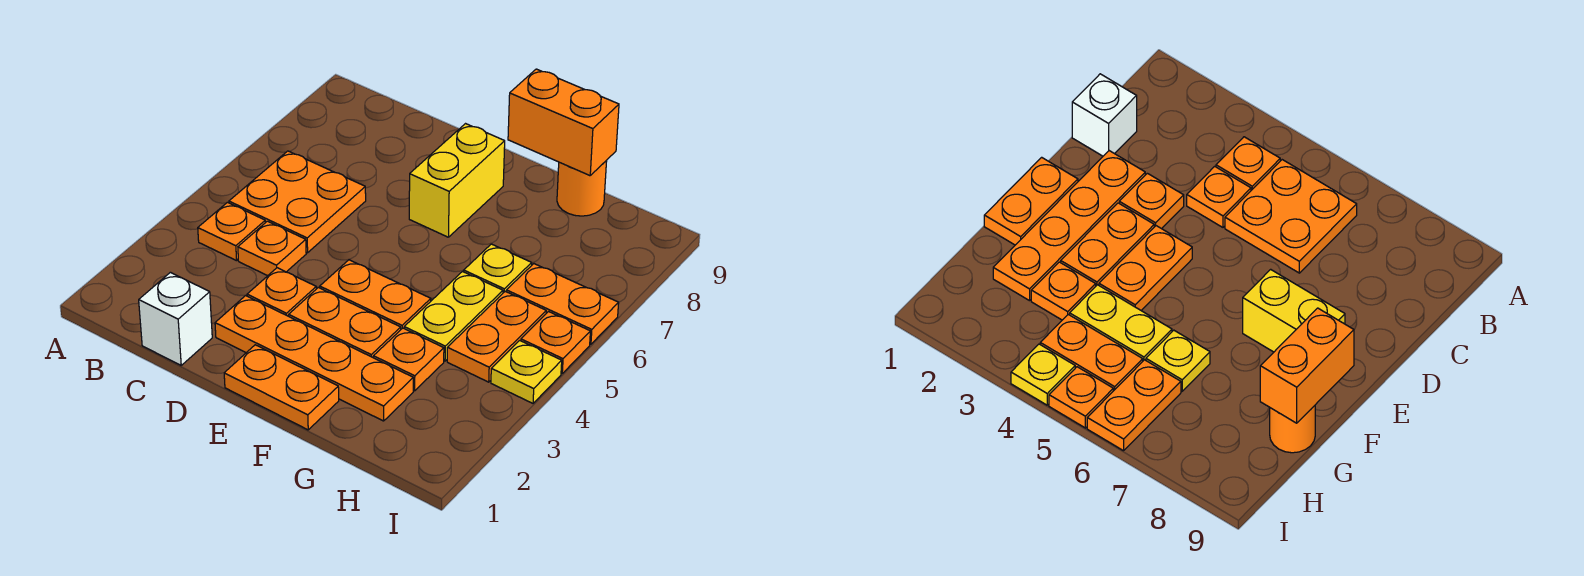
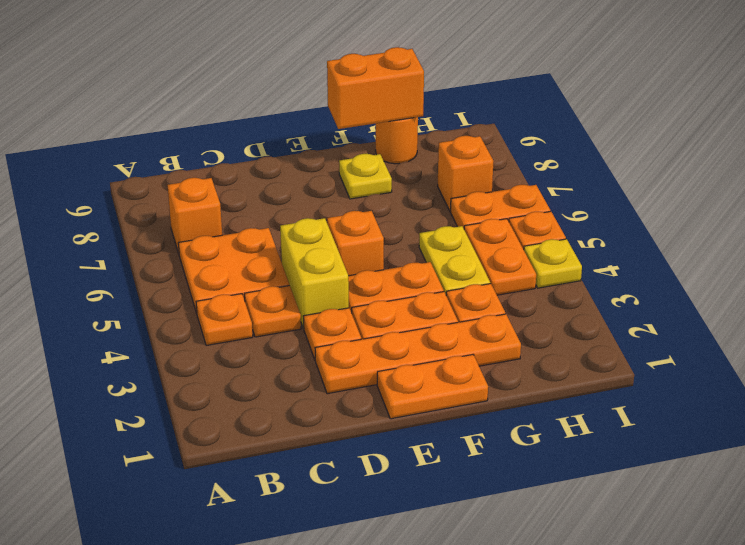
none -> orange brick B7 level 1
white brick C1 level 1 -> none
none -> orange brick E5 level 1
yellow brick E7:E8 level 1 -> yellow brick D4:D5 level 1
yellow plate G6 level 1 -> yellow plate F8 level 1
none -> orange brick H7 level 1

